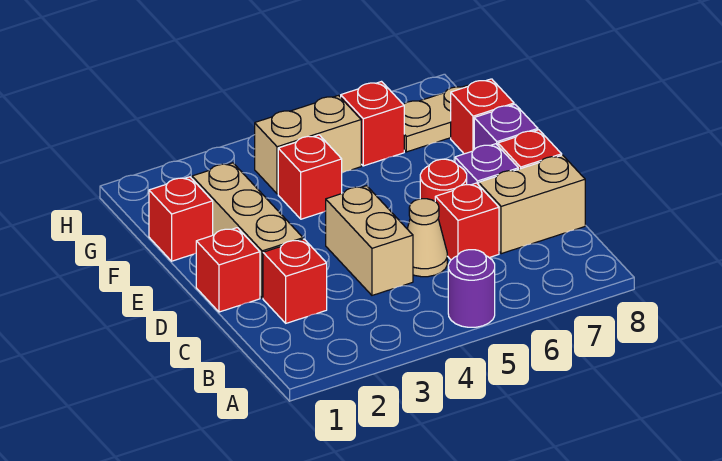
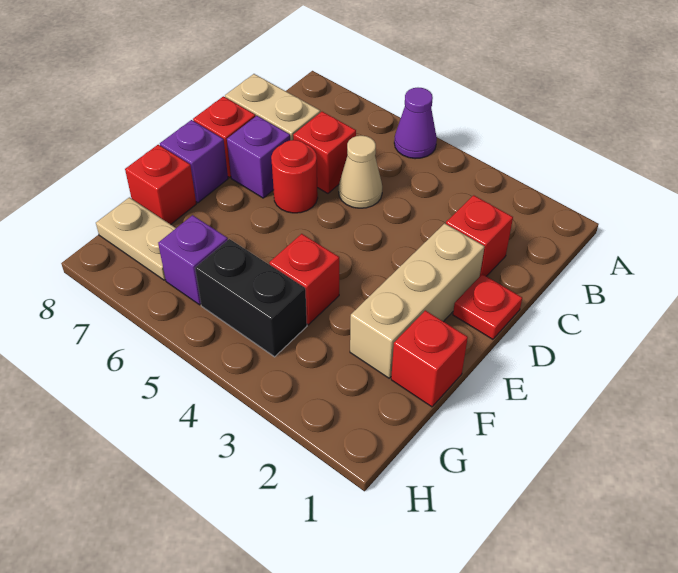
purple round brick A5 level 1 -> purple cone A5 level 1
tan brick C4:D4 level 1 -> none
red brick D1 level 1 -> red plate D1 level 1
tan brick G4:G5 level 1 -> black brick G4:G5 level 1
red brick G6 level 1 -> purple brick G6 level 1

